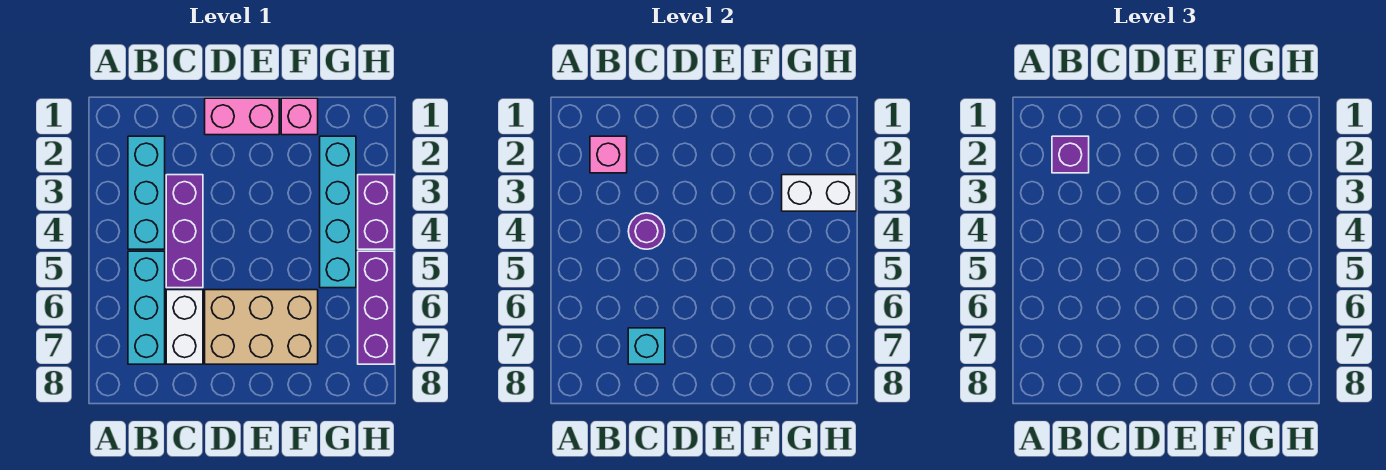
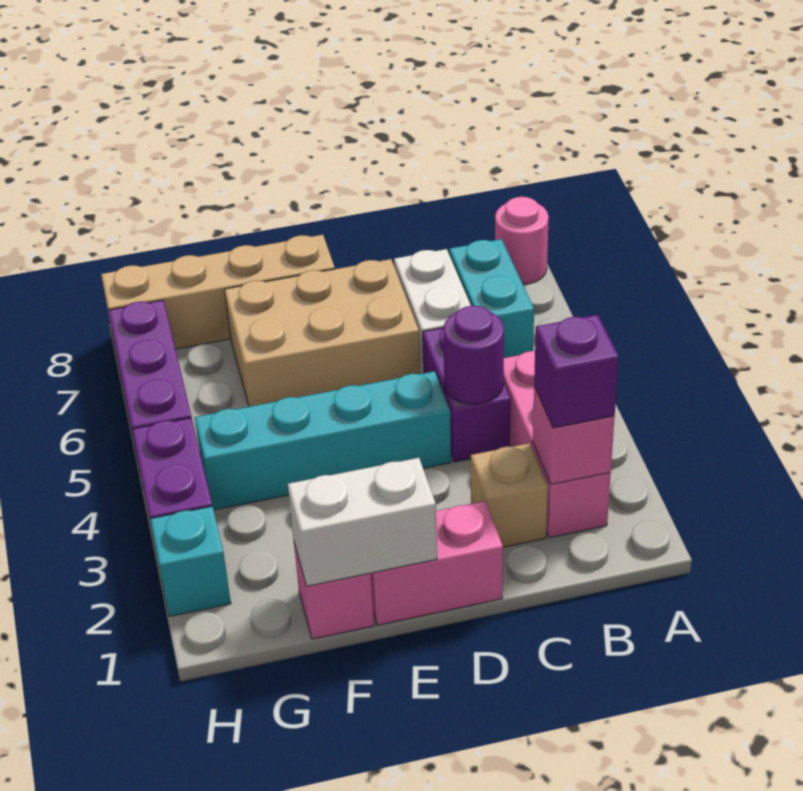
none -> pink round brick A8 level 1
cyan brick B2:B4 level 1 -> pink brick B2:B4 level 1
cyan brick B5:B7 level 1 -> cyan brick B6:B7 level 1
none -> tan brick C2 level 1
purple brick C3:C5 level 1 -> purple brick C4:C5 level 1
cyan brick C7 level 2 -> cyan brick H2 level 1
none -> tan brick E8:H8 level 1
cyan brick G2:G5 level 1 -> cyan brick D4:G4 level 1
white brick G3:H3 level 2 -> white brick E1:F1 level 2

